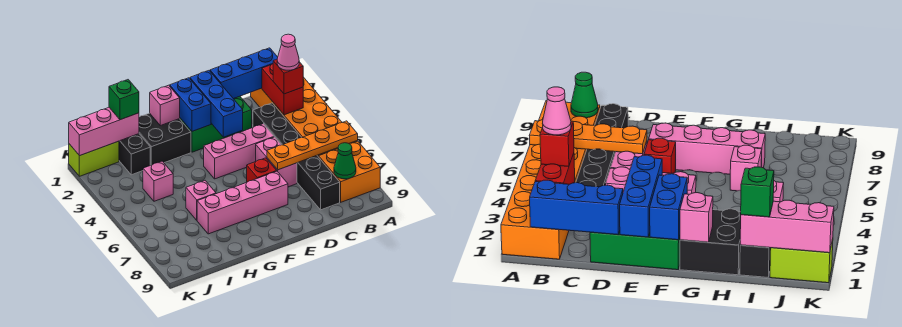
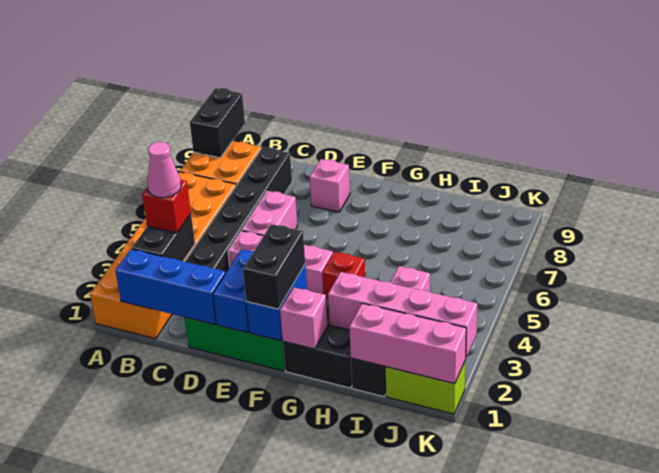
orange plate A6:D6 level 2 -> none
none -> black brick A8:A9 level 2
red brick B2:B3 level 2 -> black brick B2:B3 level 2
green cone B8 level 2 -> none
blue brick E1:E3 level 2 -> blue brick E1:E2 level 2
red brick E6 level 1 -> red brick G4 level 1
pink brick E7:H7 level 1 -> pink brick H2:K2 level 2
none -> black brick F1:F2 level 3
pink brick H6 level 1 -> pink brick E8 level 1
green brick I1 level 3 -> none

